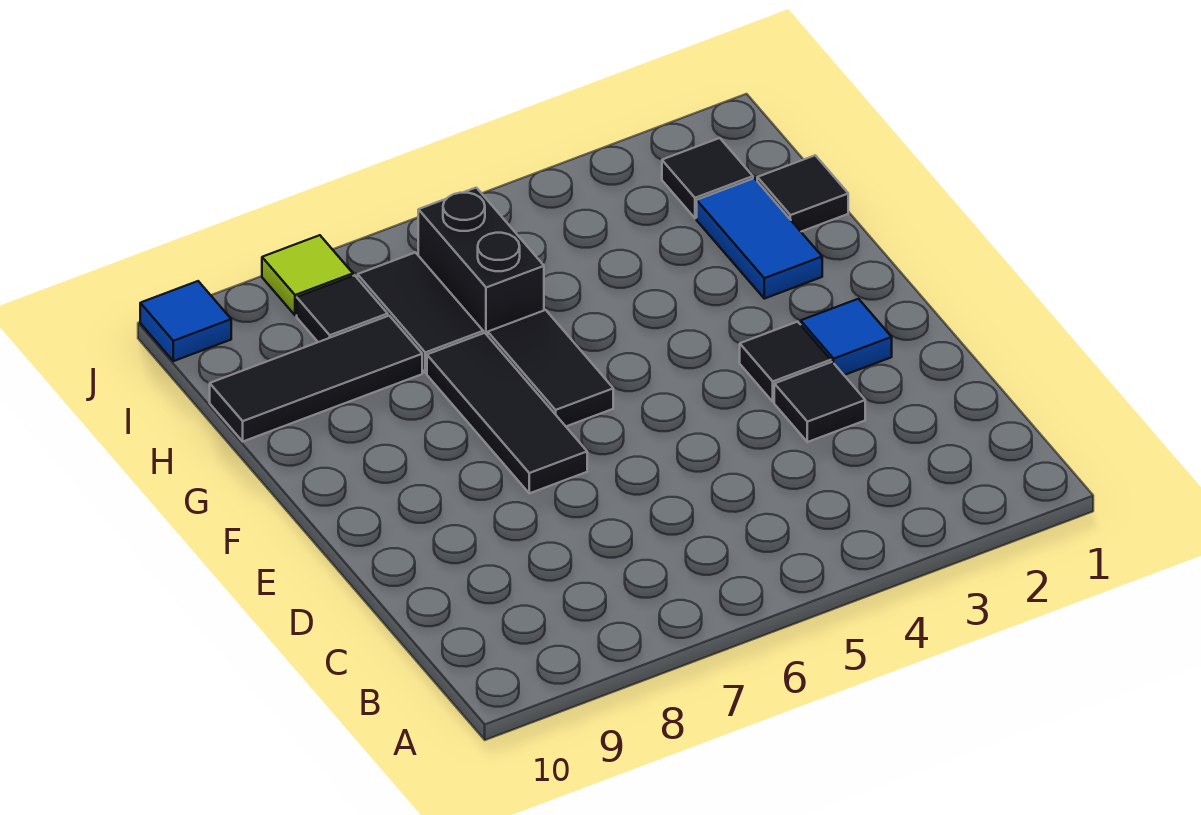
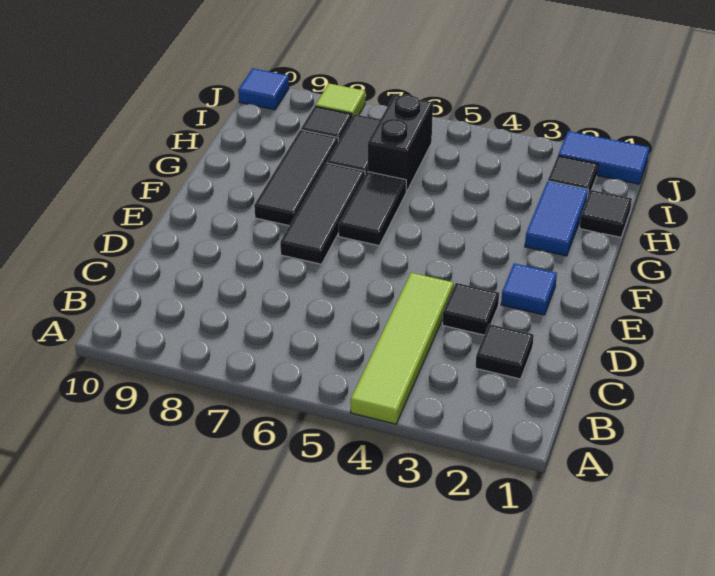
none -> lime tile A4:D4 level 1
black tile E3 level 1 -> black tile C2 level 1
black tile H8:H10 level 1 -> black tile F8:H8 level 1
none -> blue tile J1:J2 level 1

